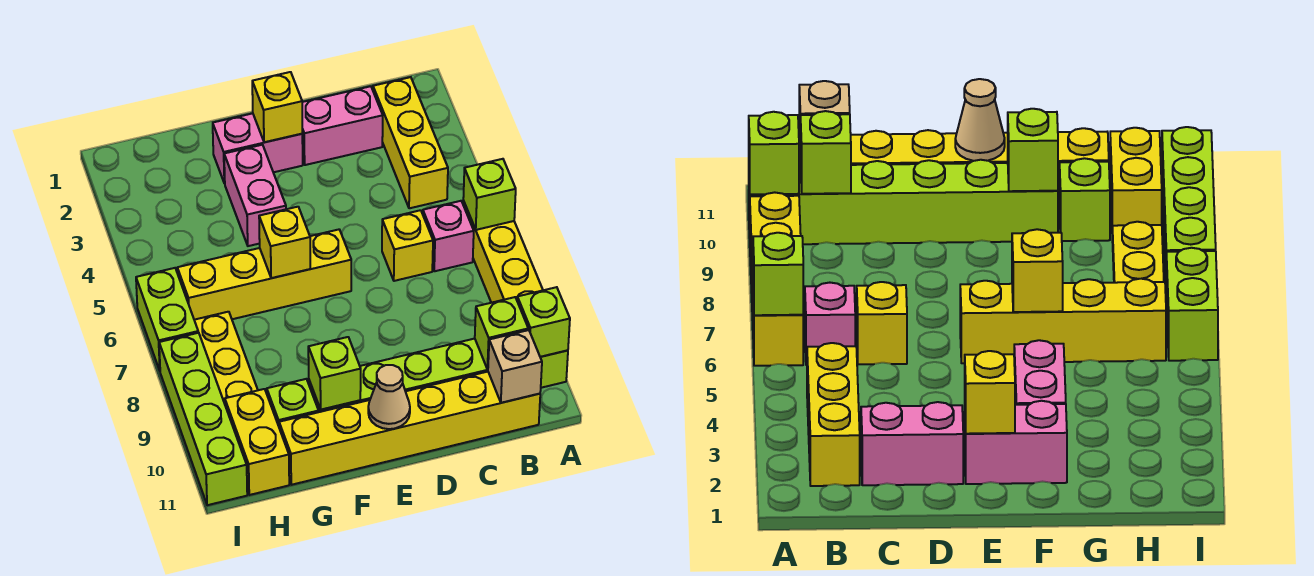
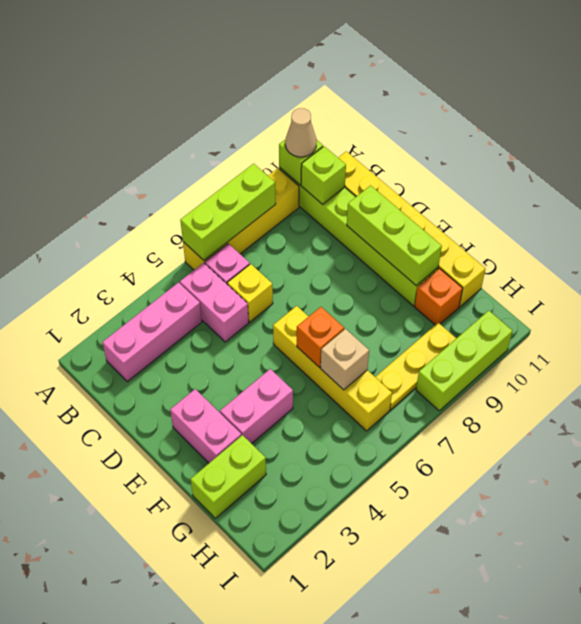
lime brick A6 level 2 -> lime brick A6:A8 level 2
yellow brick B2:B4 level 1 -> pink brick B2:B4 level 1
tan brick B11 level 2 -> tan brick G6 level 2
pink brick C2:D2 level 1 -> pink brick B5:C5 level 1
yellow brick E2 level 2 -> none
tan cone E11 level 2 -> tan cone A10 level 3
yellow brick F6 level 2 -> orange brick F6 level 2
lime brick F10 level 2 -> lime brick D10:F10 level 2
lime brick G10 level 1 -> orange brick G10 level 1
yellow brick H10:H11 level 1 -> none
lime brick I6:I7 level 1 -> lime brick G1:G2 level 1
lime brick I8:I11 level 1 -> lime brick I8:I10 level 1

